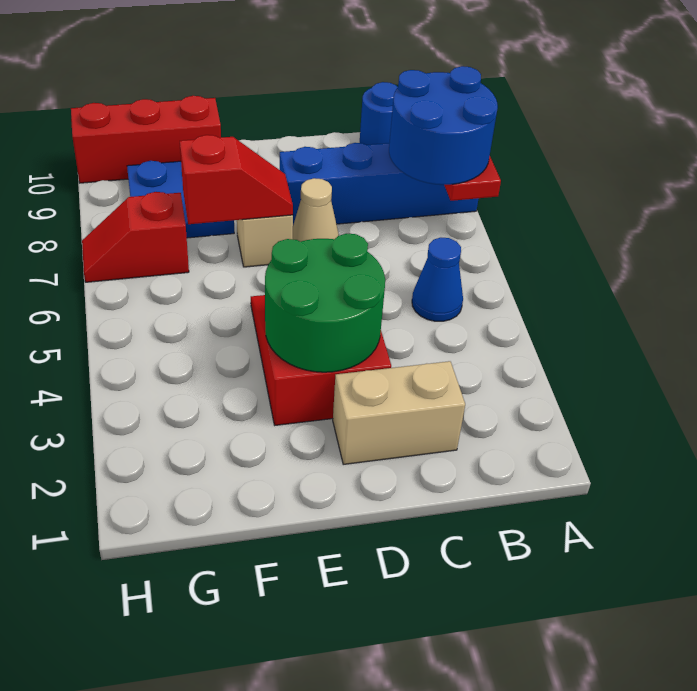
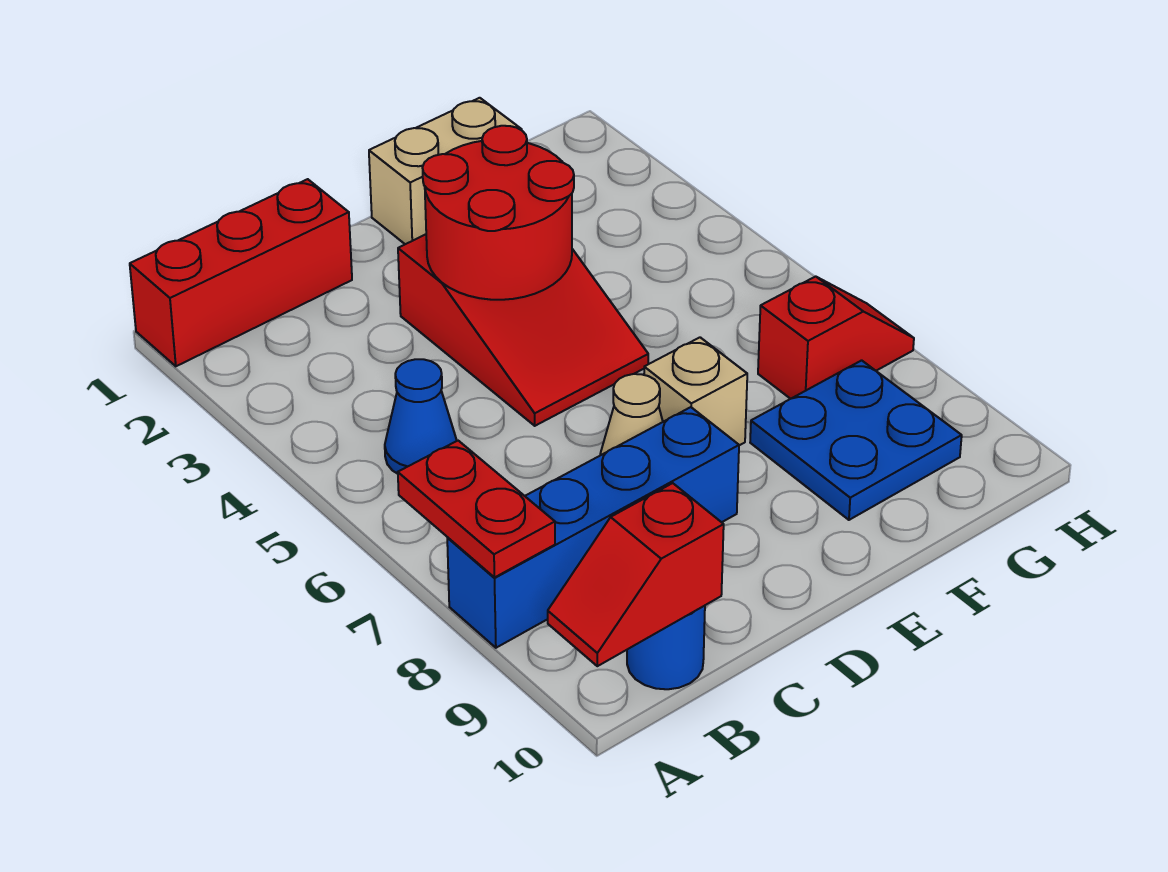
blue round brick A7:B8 level 3 -> none
tan brick C2:D2 level 1 -> tan brick E1:F1 level 1
green round brick D3:E4 level 2 -> red round brick D3:E4 level 2
red slope E7:F7 level 2 top F -> red slope A10:B10 level 2 top B
red brick F10:H10 level 1 -> red brick A1:C1 level 1

